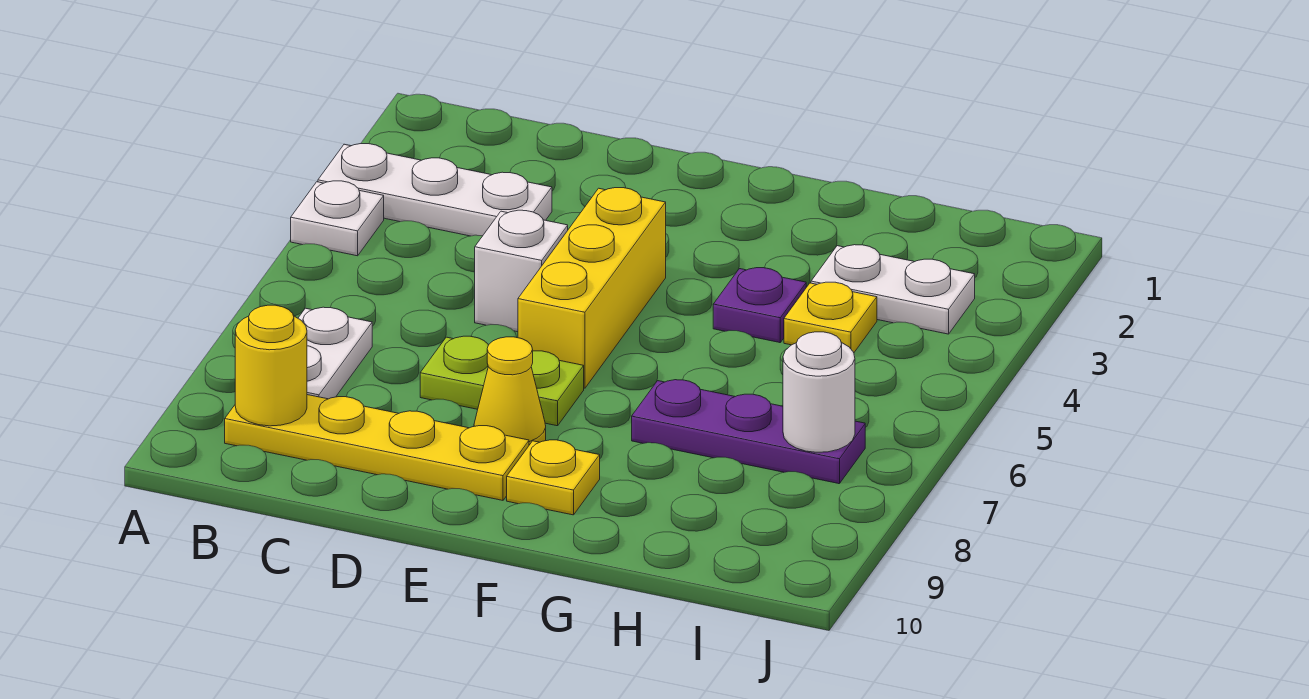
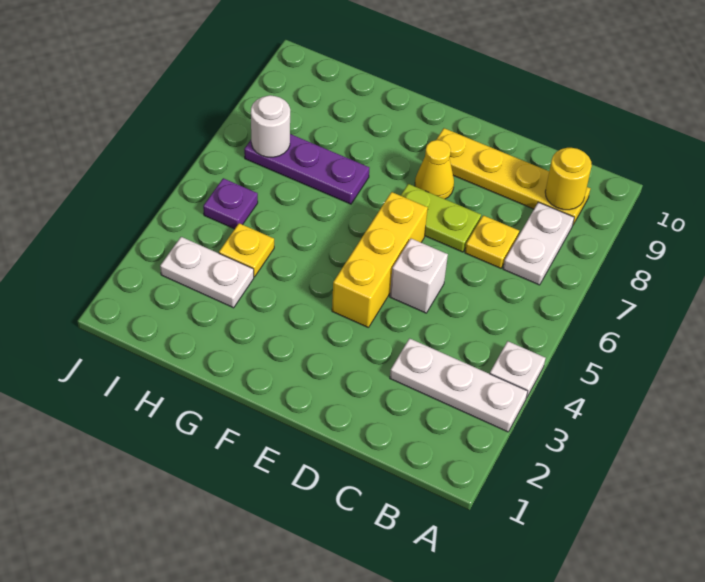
yellow plate F9 level 1 -> yellow plate C7 level 1
purple plate G4 level 1 -> purple plate I5 level 1

